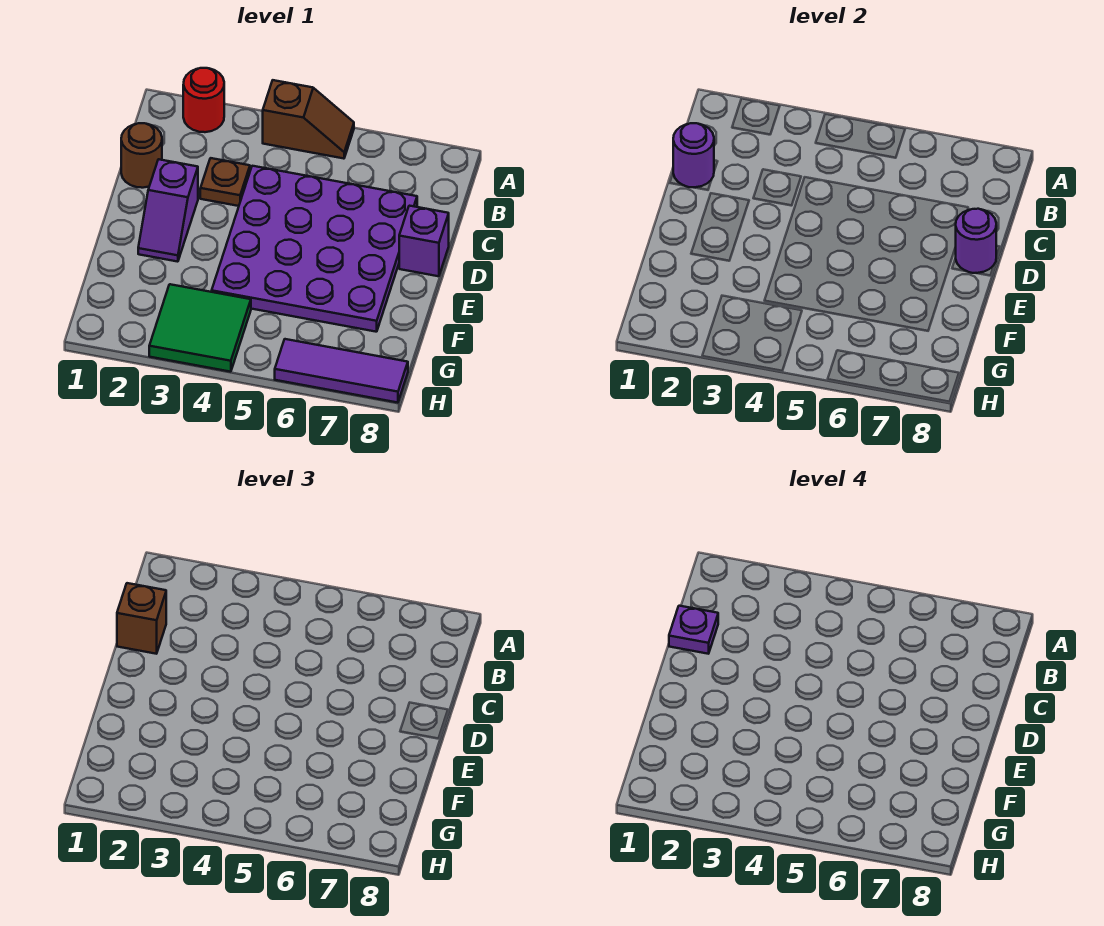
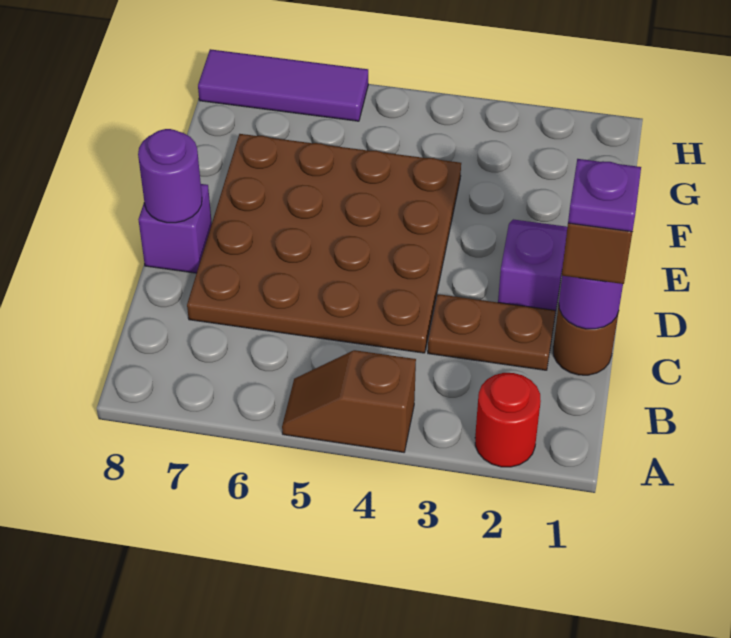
brown plate C3 level 1 -> brown plate C2:C3 level 1
purple plate C4:F7 level 1 -> brown plate C4:F7 level 1
green tile G3:H4 level 1 -> none

